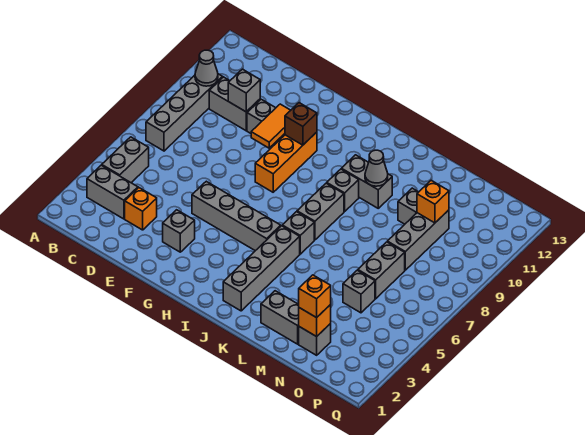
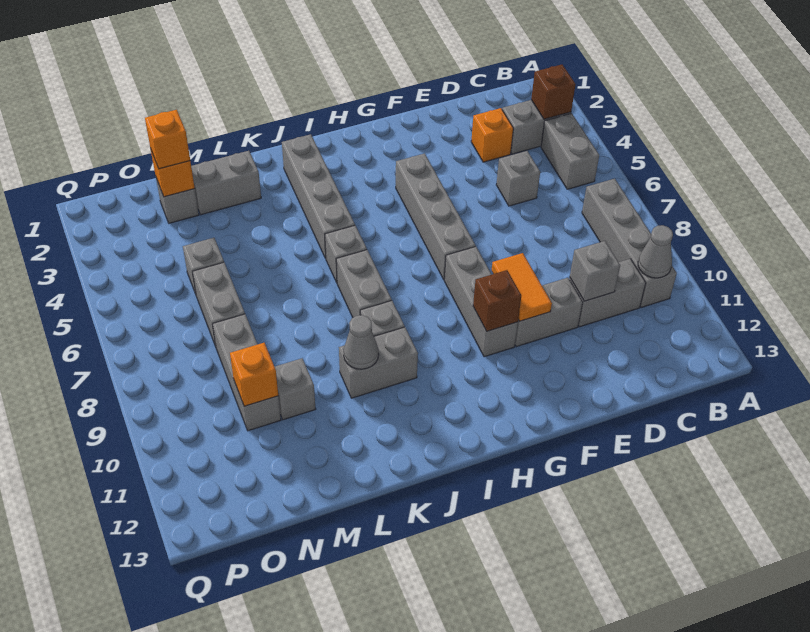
none -> brown brick B3 level 2
grey brick F3 level 1 -> grey brick D5 level 1
grey brick F5:I5 level 1 -> grey brick G4:G7 level 1
orange brick G8:G10 level 1 -> grey brick G8:G10 level 1

